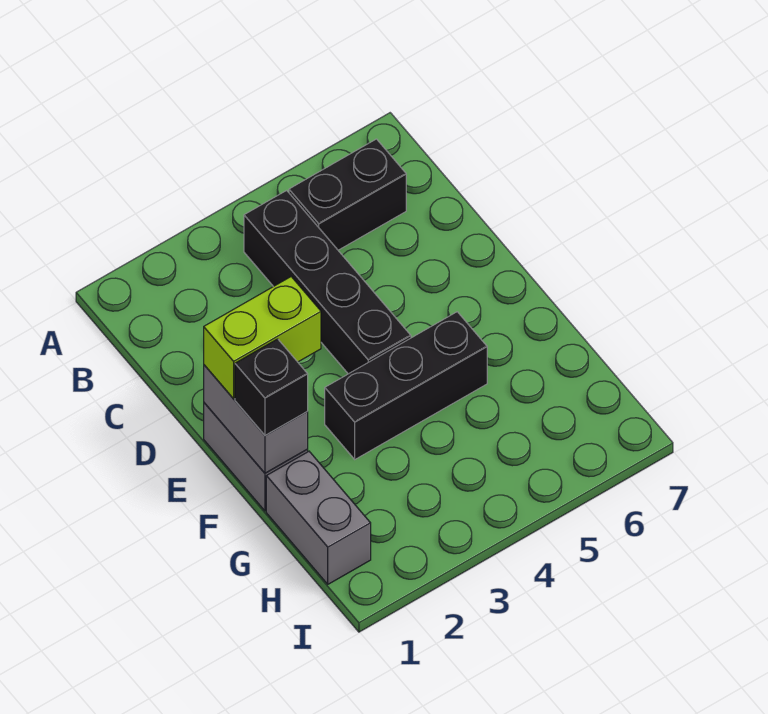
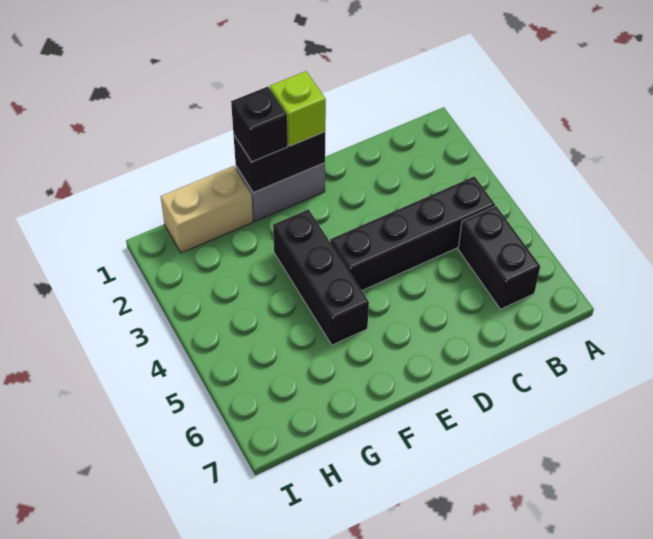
grey brick E1:F1 level 2 -> black brick E1:F1 level 2
lime brick E1:E2 level 3 -> lime brick E1 level 3
grey brick G1:H1 level 1 -> tan brick G1:H1 level 1

